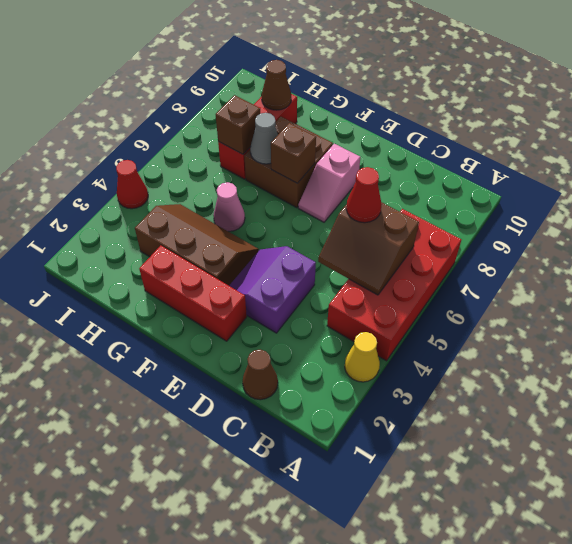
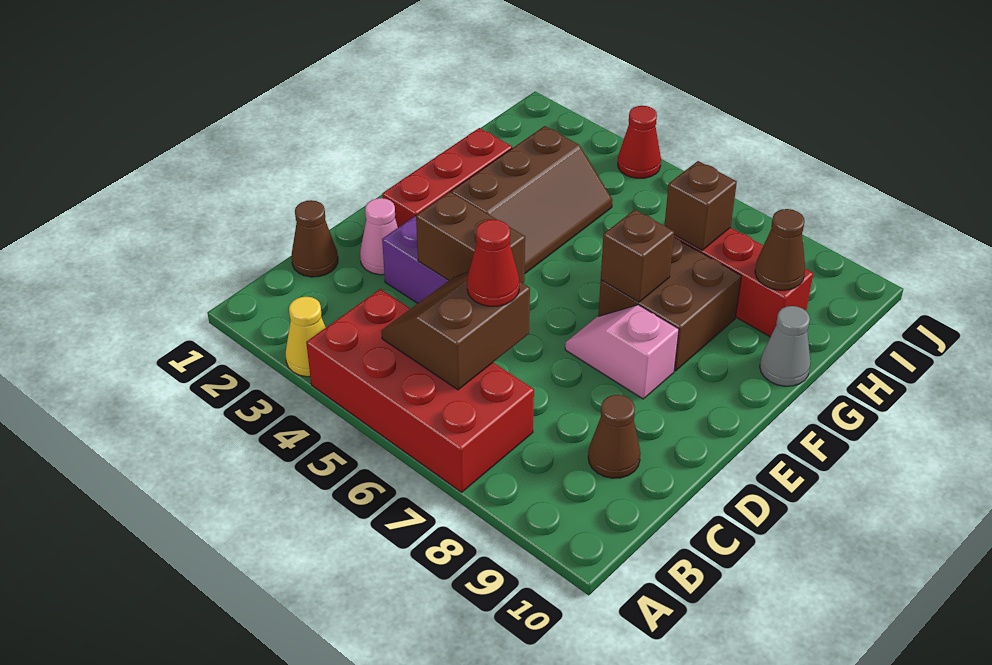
none -> brown cone C9 level 1
none -> brown brick D4:D5 level 2
pink cone G5 level 1 -> pink cone D2 level 1
grey cone G7 level 2 -> grey cone G10 level 1

